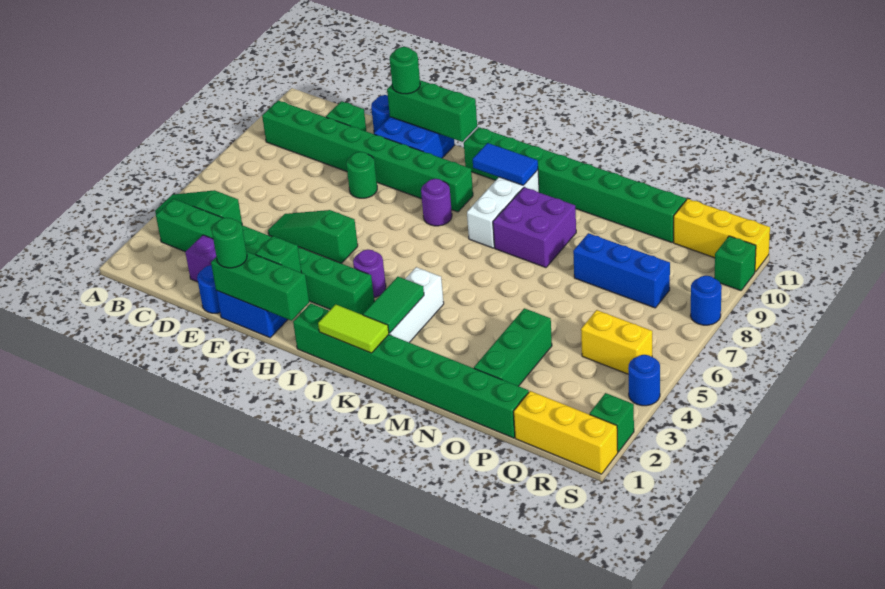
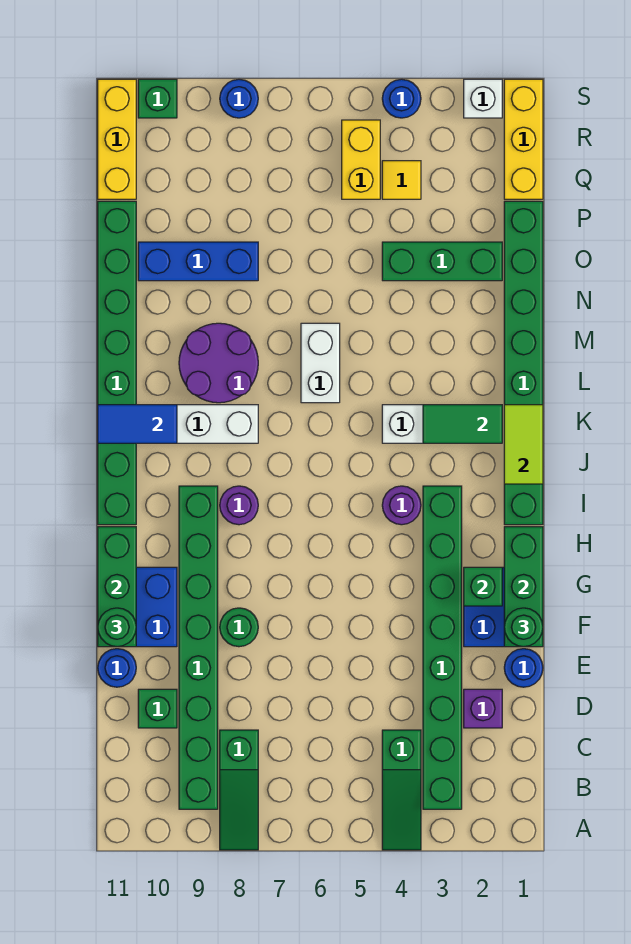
green slope E5:G5 level 1 top G -> green slope A8:C8 level 1 top C
blue tile J10:K10 level 2 -> blue tile K10:K11 level 2
none -> white brick L6:M6 level 1
purple brick L8:M9 level 1 -> purple round brick L8:M9 level 1
blue brick O8:Q8 level 1 -> blue brick O8:O10 level 1
none -> yellow tile Q4 level 1
green brick S2 level 1 -> white brick S2 level 1

